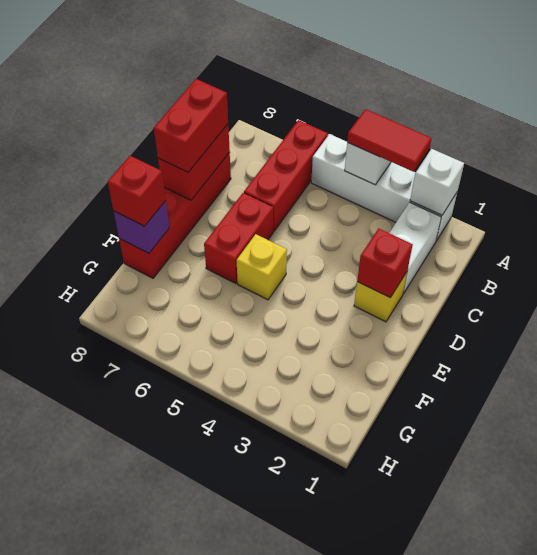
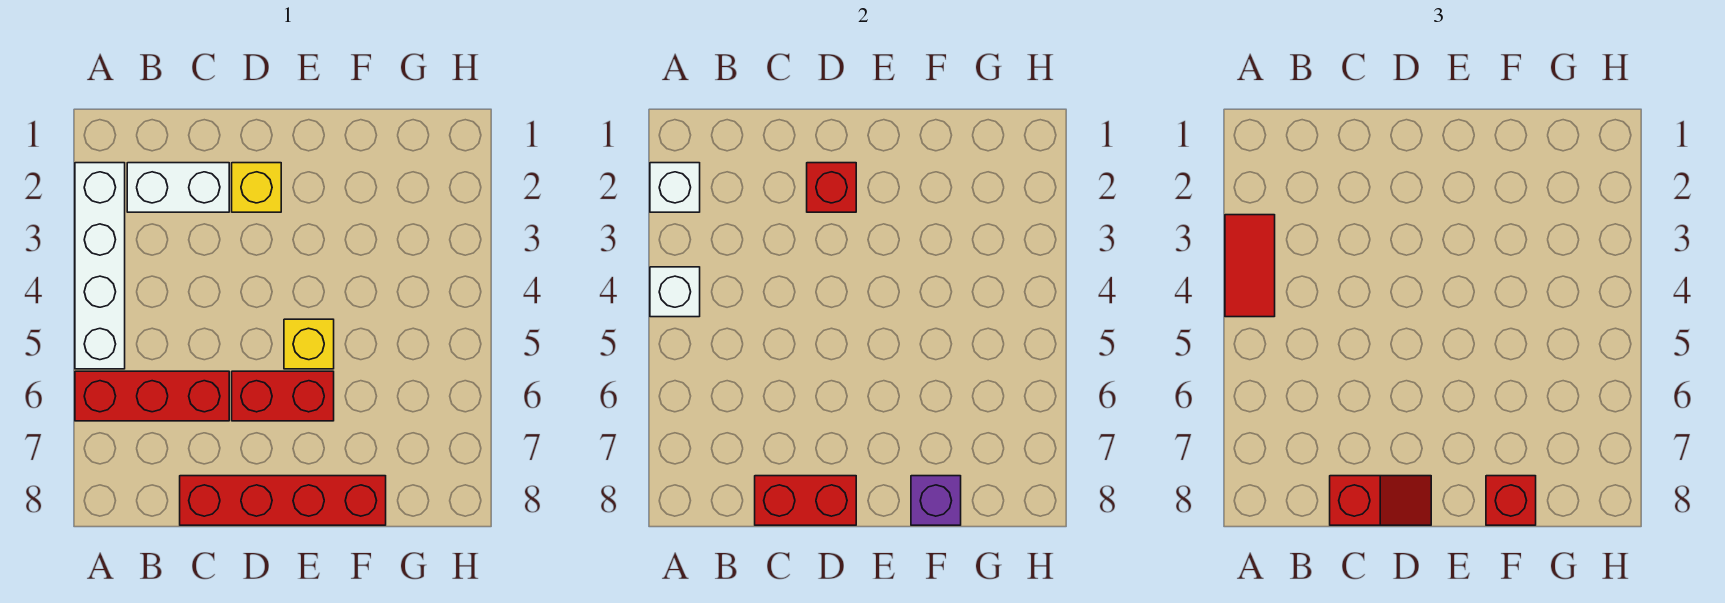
red brick C8:D8 level 3 -> red slope C8:D8 level 3 top C

